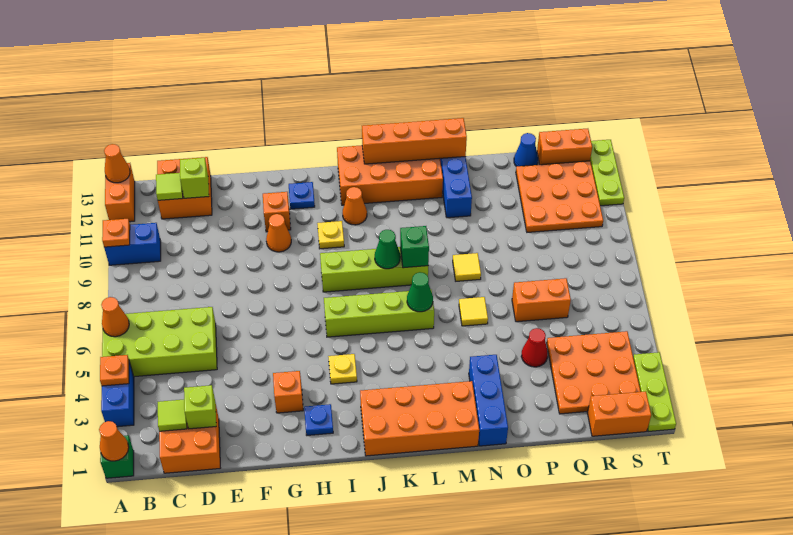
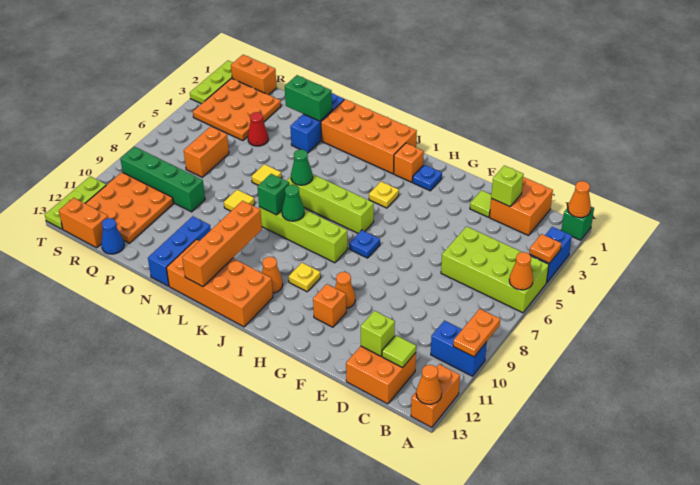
orange plate A10 level 2 -> orange plate A9:A10 level 2
lime tile C2 level 2 -> lime tile E2 level 1
orange brick G3 level 1 -> orange brick I2 level 1
blue plate H12 level 1 -> blue plate H7 level 1
orange brick K13:N13 level 2 -> orange brick L10:L13 level 2
none -> green brick N2:O2 level 2
orange brick P6:Q6 level 1 -> orange brick Q6:Q7 level 1
none -> green brick P9:S9 level 1

